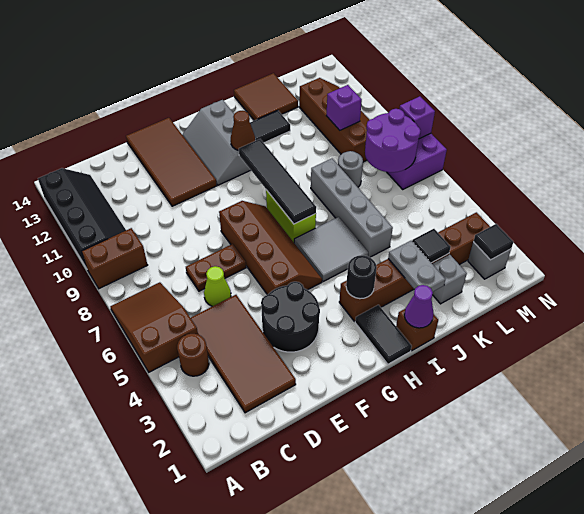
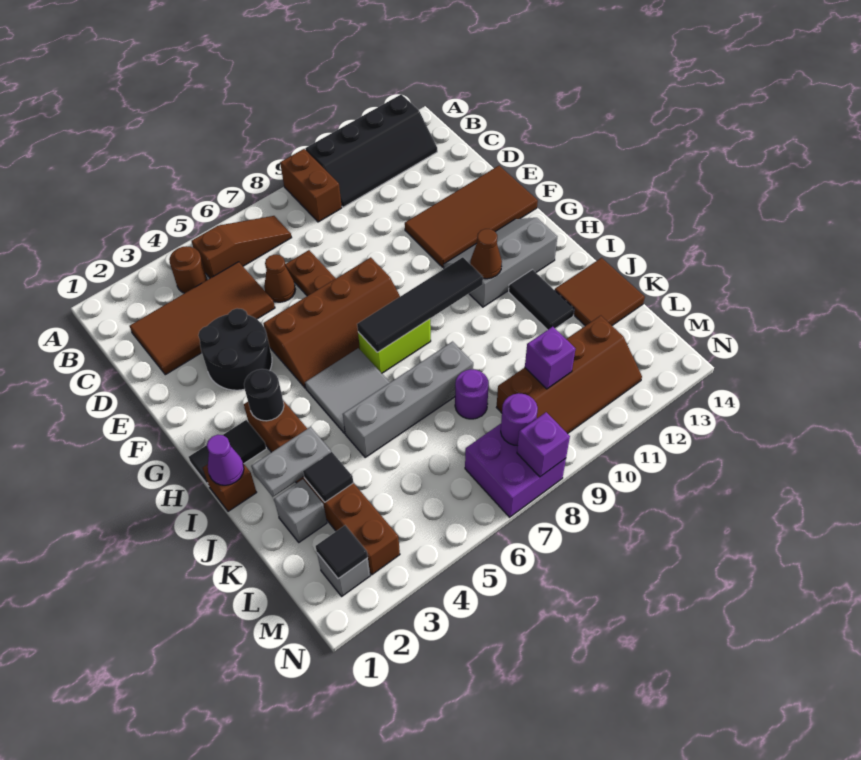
brown slope A5:B7 level 1 top 5 -> brown slope B5:B7 level 1 top 5
lime cone D6 level 1 -> brown cone D6 level 1
grey round brick K8 level 1 -> purple round brick K8 level 1
purple round brick L7:M8 level 2 -> purple round brick M8 level 2

